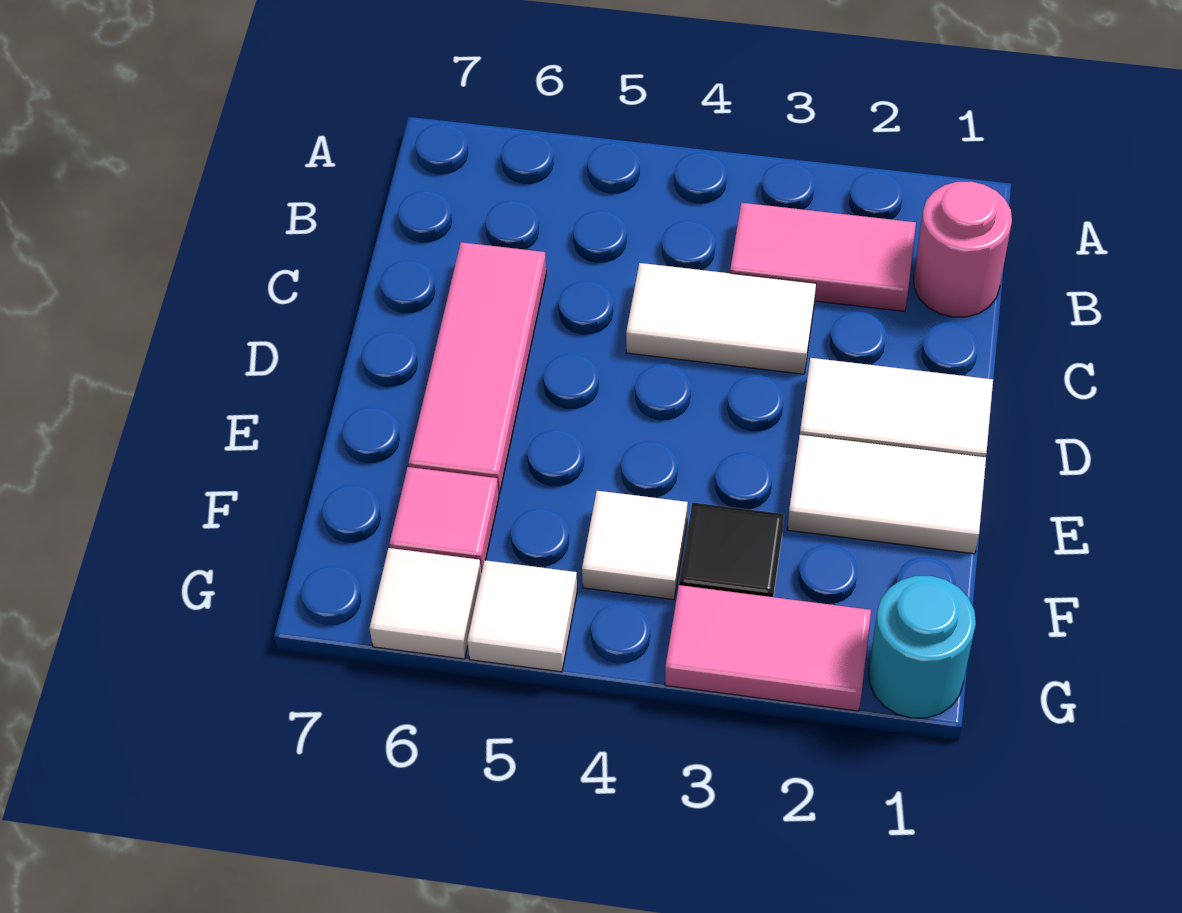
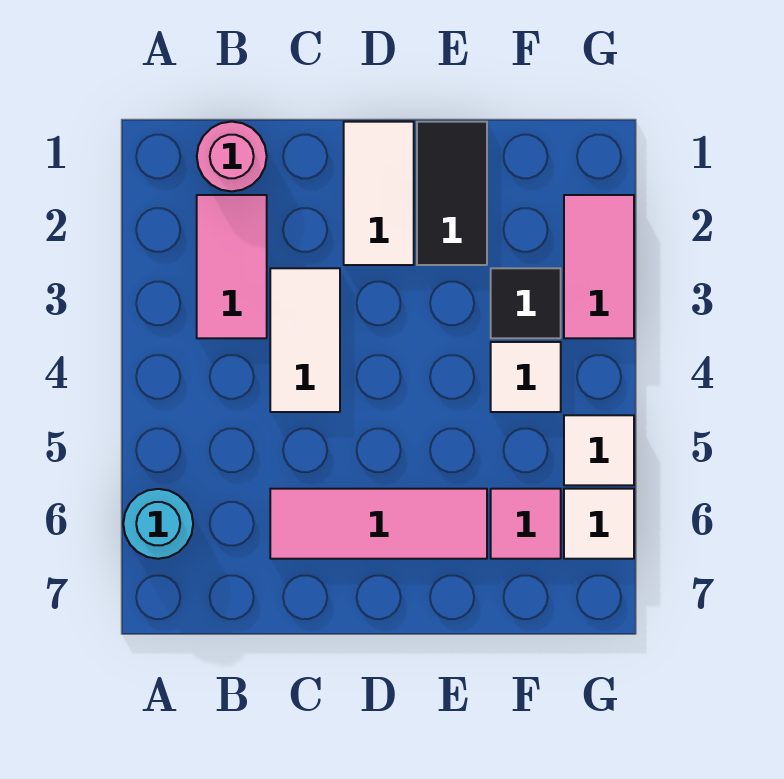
white tile E1:E2 level 1 -> black tile E1:E2 level 1
cyan round brick G1 level 1 -> cyan round brick A6 level 1

